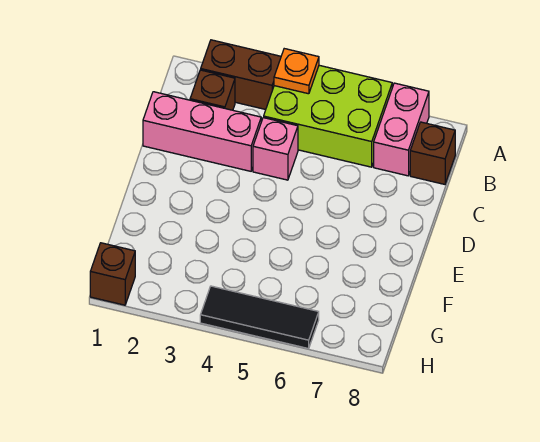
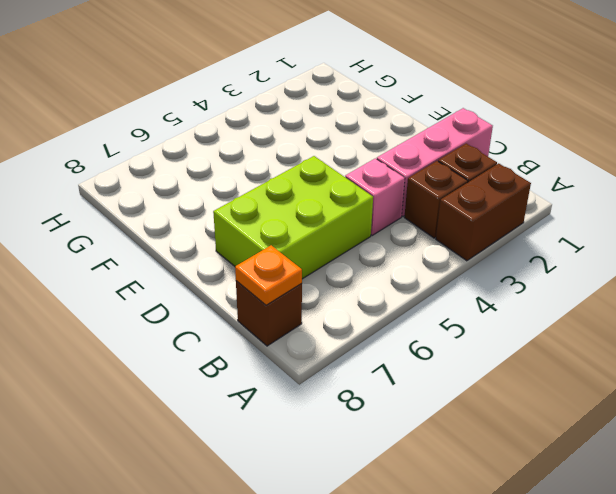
lime brick A4:B6 level 1 -> lime brick C5:D7 level 1
orange plate A4 level 2 -> orange plate B8 level 2
pink brick A7:B7 level 1 -> none
brown brick H1 level 1 -> brown brick B3 level 1
black tile H4:H6 level 1 -> none

